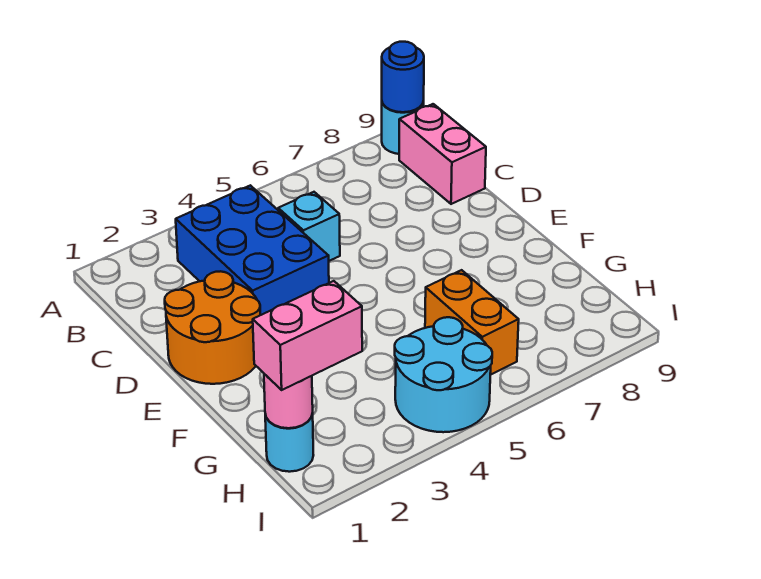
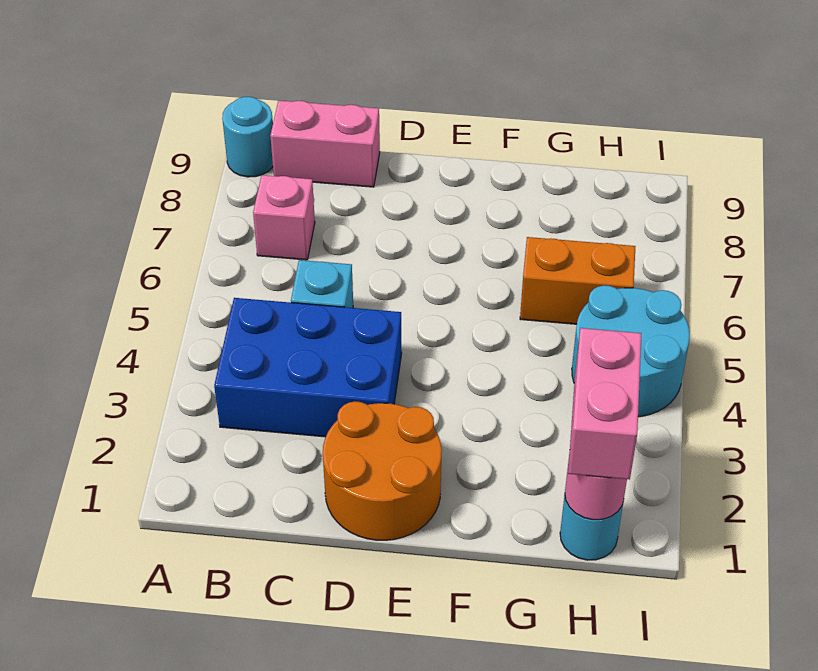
blue round brick A9 level 2 -> none
none -> pink brick B7 level 1

